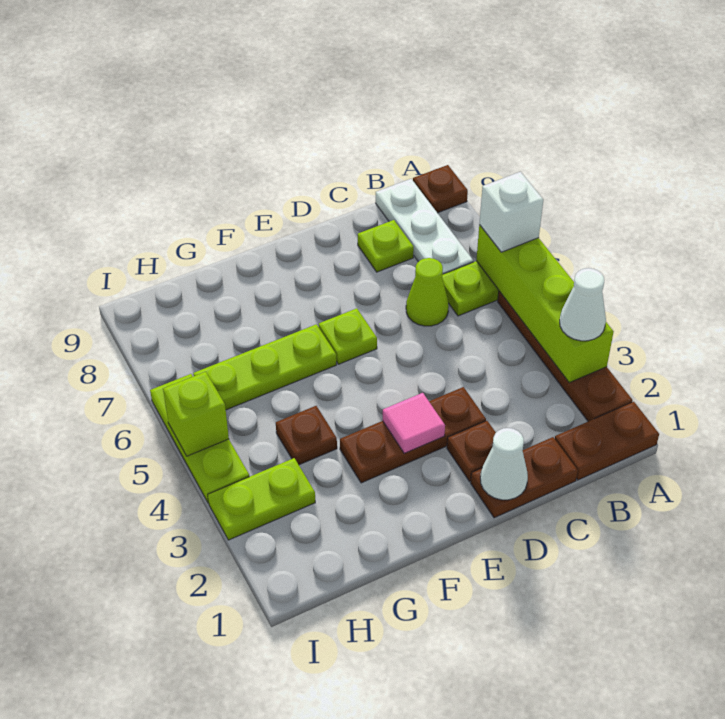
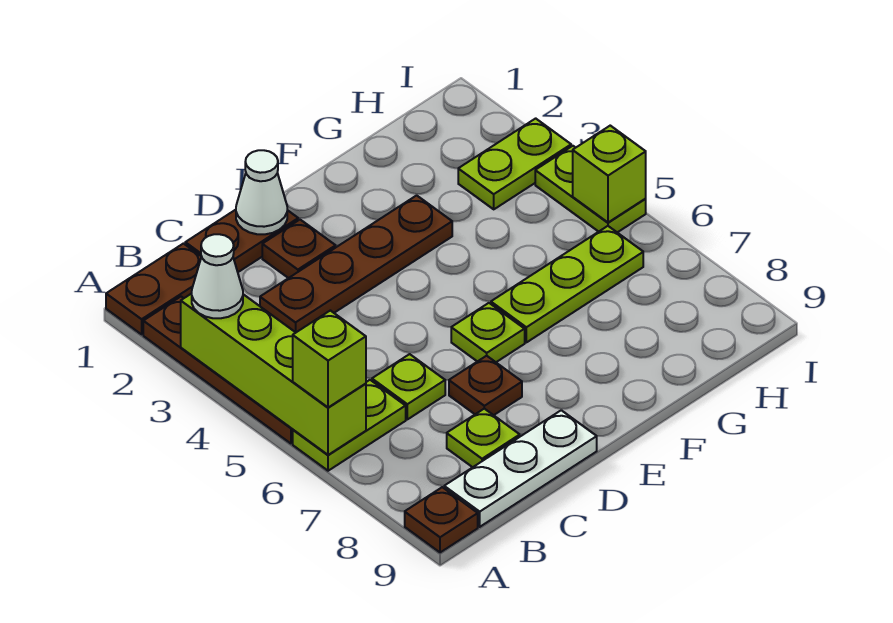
white brick A6 level 3 -> lime brick A6 level 3
white plate B7:B9 level 1 -> white plate B9:D9 level 1
lime cone C6 level 1 -> lime plate C6 level 1
brown plate D3:F3 level 1 -> brown plate C3:F3 level 1
pink tile E3 level 2 -> none
brown plate G4 level 1 -> brown plate D7 level 1
lime plate I4:I6 level 1 -> lime plate I4:I5 level 1

